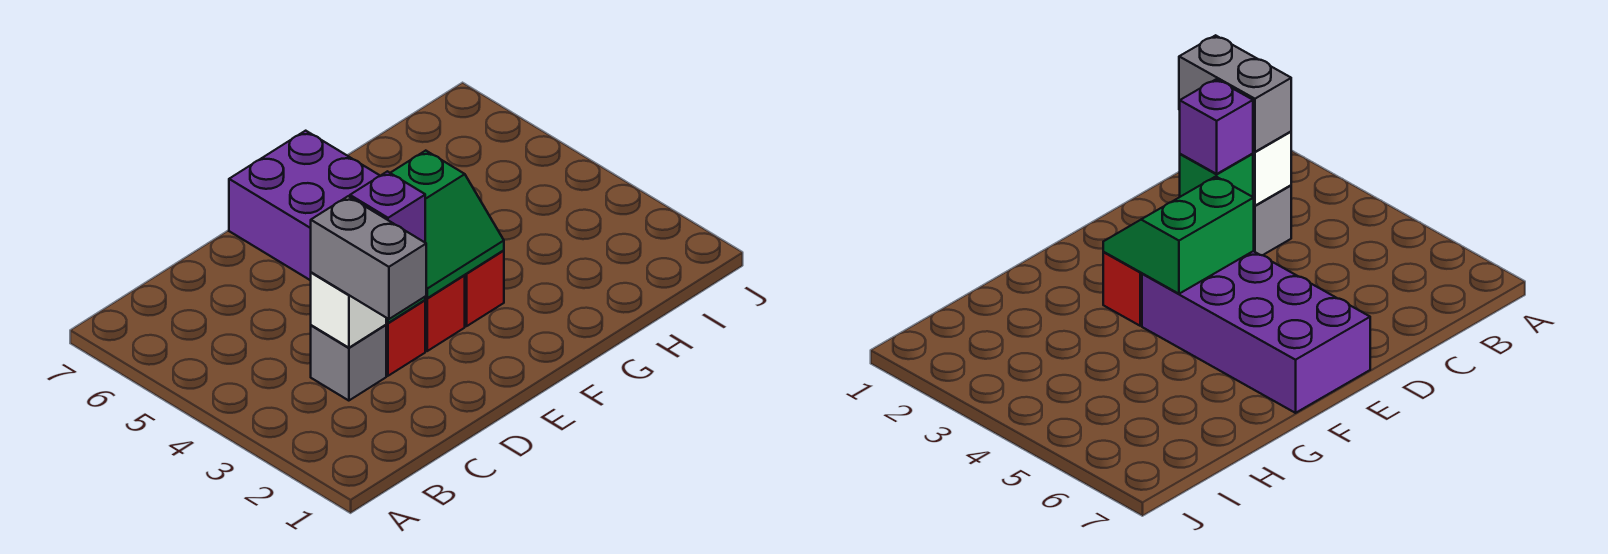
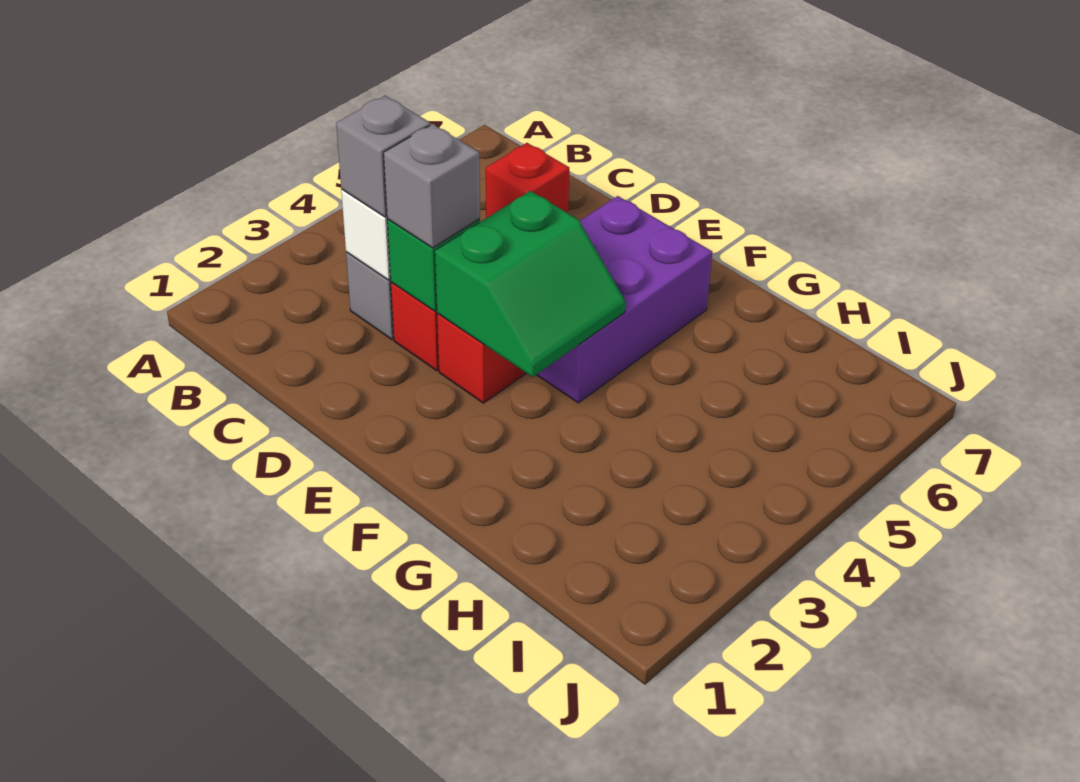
grey brick C2:C3 level 3 -> grey brick C3 level 3
purple brick D3 level 3 -> grey brick D3 level 3
green slope E3:F4 level 2 top 4 -> green slope E3:F4 level 2 top E
purple brick E4:F7 level 1 -> purple brick E4:F6 level 1
red brick F3 level 1 -> red brick C6 level 1

